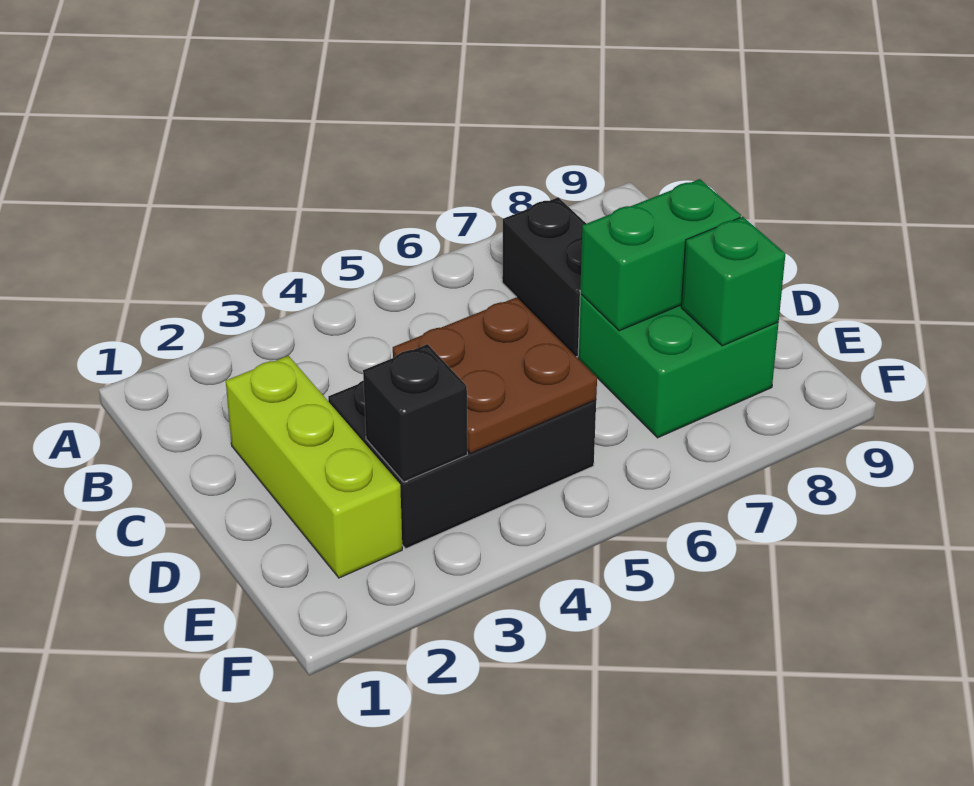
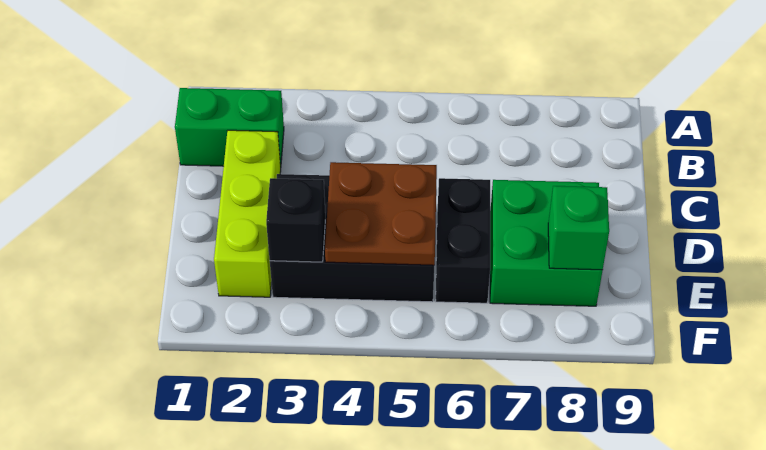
black brick B7:C7 level 1 -> black brick D6:E6 level 1
green brick D7:D8 level 2 -> green brick B1:B2 level 1

